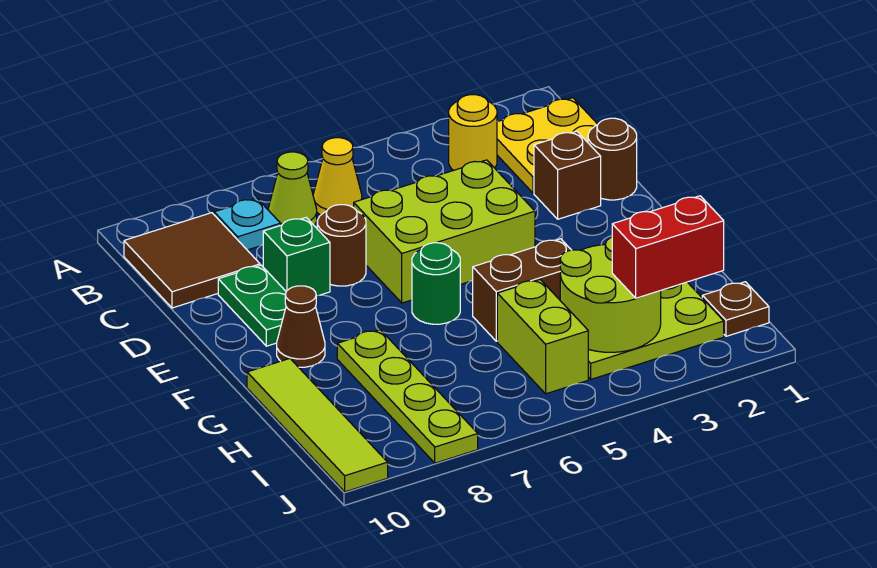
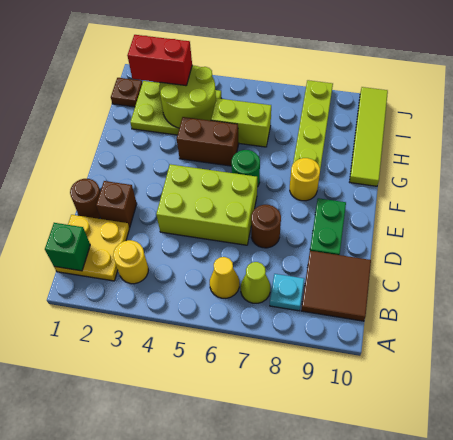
green brick D8 level 1 -> green brick B1 level 2
none -> yellow round brick F8 level 1
brown cone F9 level 1 -> none
lime brick H5:I5 level 1 -> lime brick H5:H6 level 1

